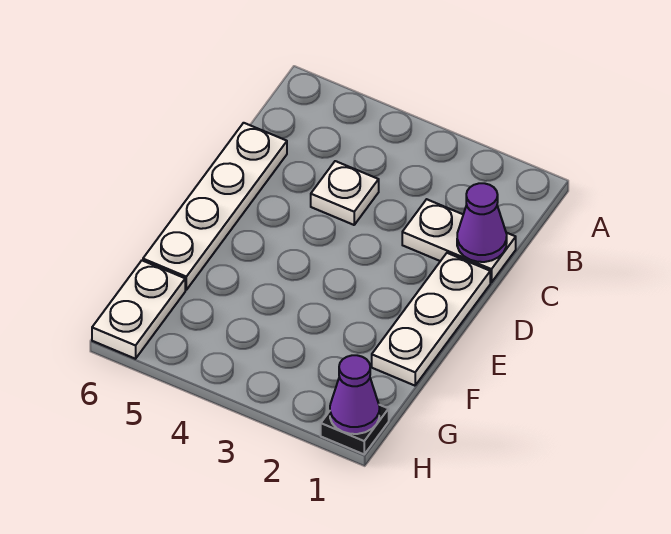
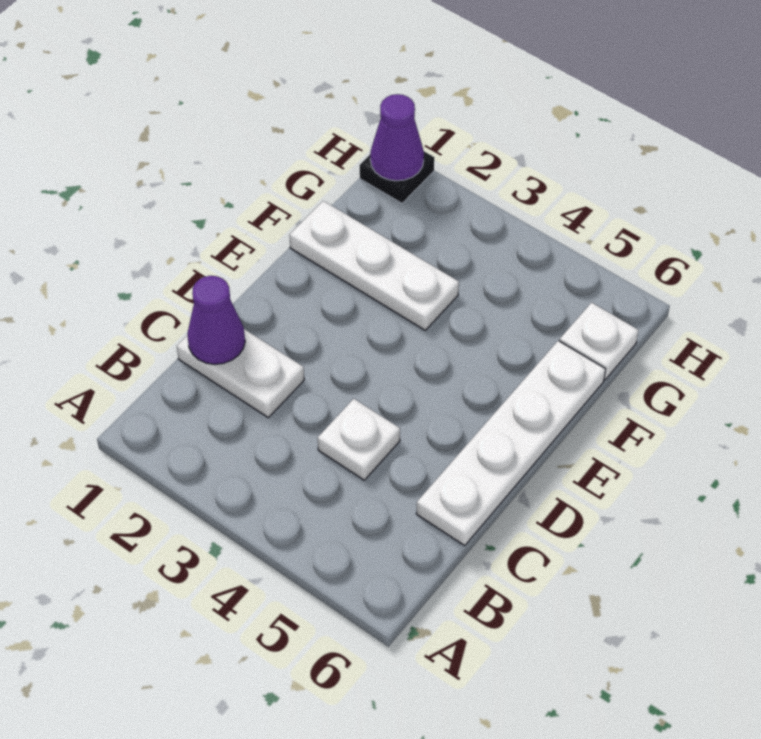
white plate D1:F1 level 1 -> white plate F1:F3 level 1
white plate G6:H6 level 1 -> white plate G6 level 1

